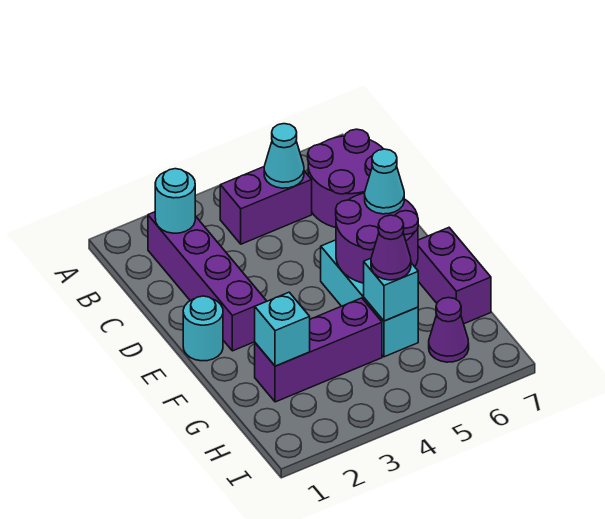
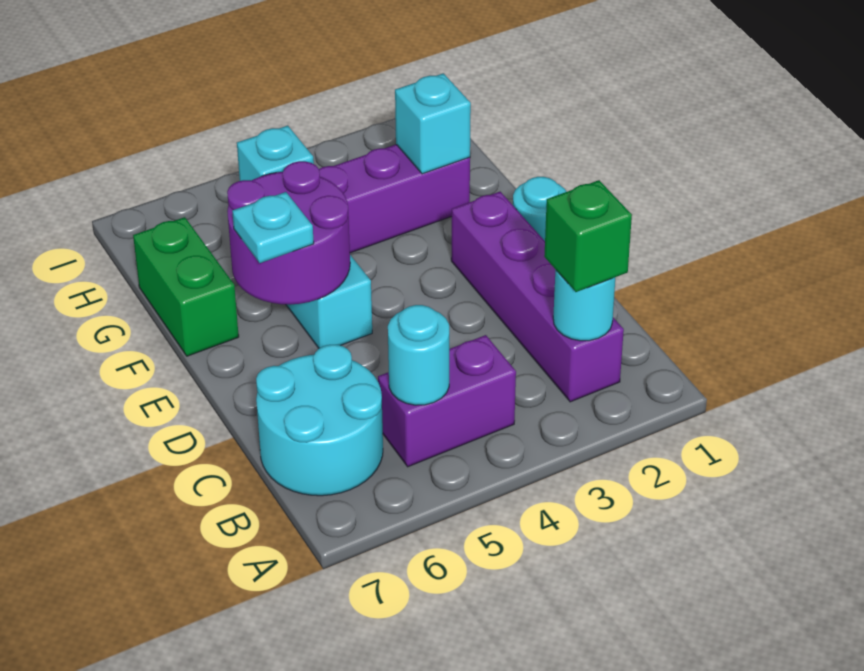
none -> green brick B2 level 3
cyan cone B5 level 2 -> cyan round brick B5 level 2
purple round brick B6:C7 level 1 -> cyan round brick B6:C7 level 1
cyan cone E6 level 3 -> cyan plate E6 level 3
purple brick F7:G7 level 1 -> green brick F7:G7 level 1
purple cone G5 level 3 -> none
purple cone H6 level 1 -> none

